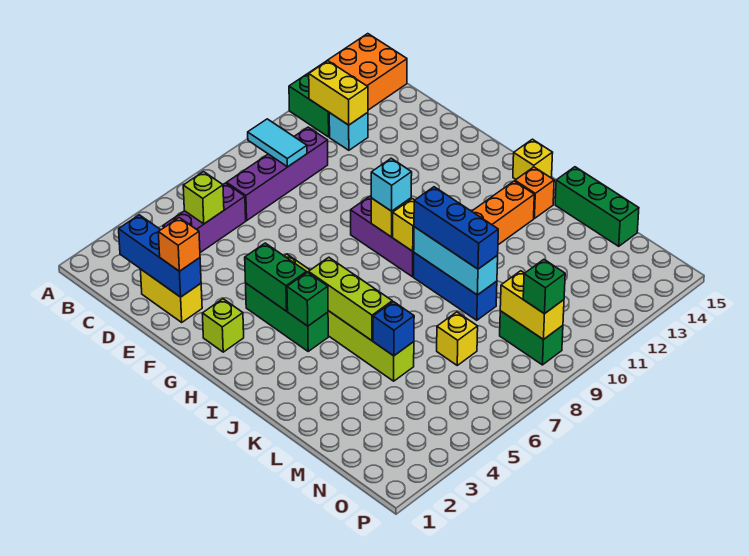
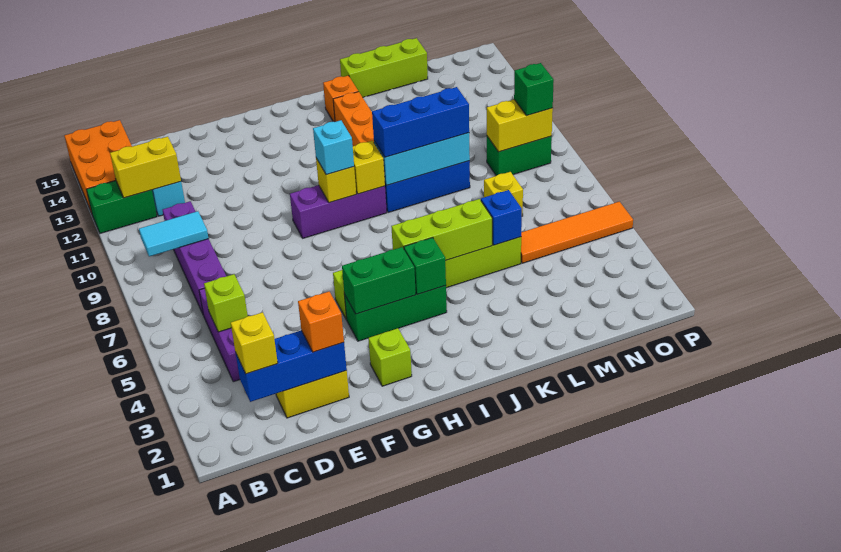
yellow brick I15 level 1 -> yellow brick C2 level 3
green brick K15:M15 level 1 -> lime brick K15:M15 level 1
none -> orange tile M5:P5 level 1

